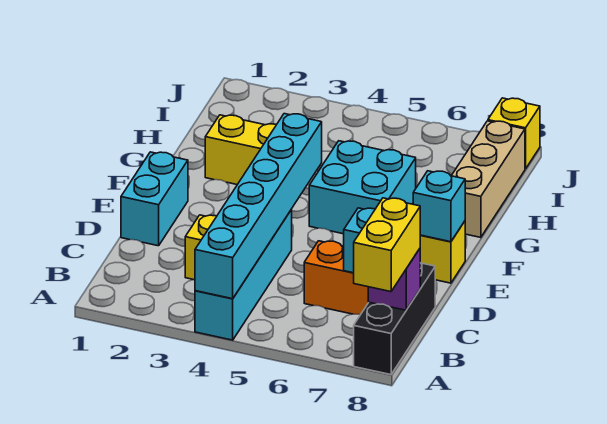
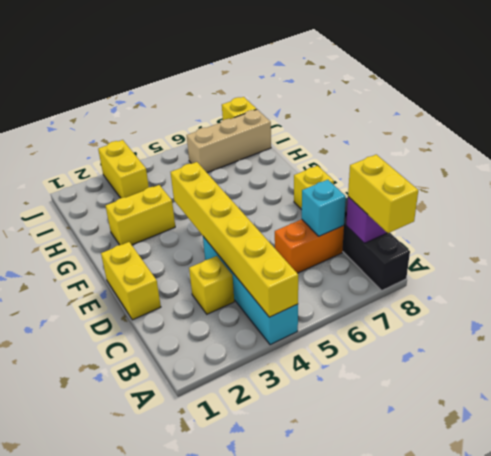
cyan brick A4:F4 level 2 -> yellow brick A4:F4 level 2
cyan brick D1:E1 level 1 -> yellow brick D1:E1 level 1
cyan brick E8 level 2 -> none
cyan brick F5:G6 level 1 -> none
tan brick G8:I8 level 1 -> tan brick I6:I8 level 1
none -> yellow brick I3:J3 level 1

